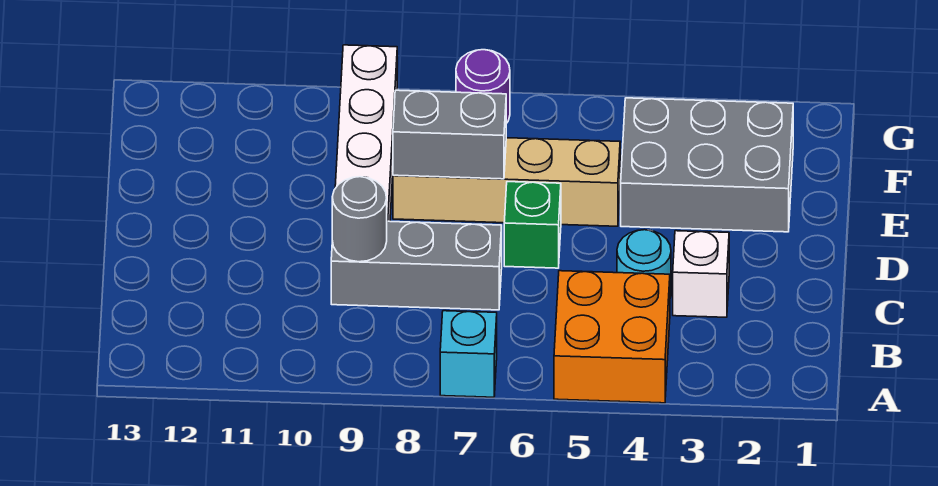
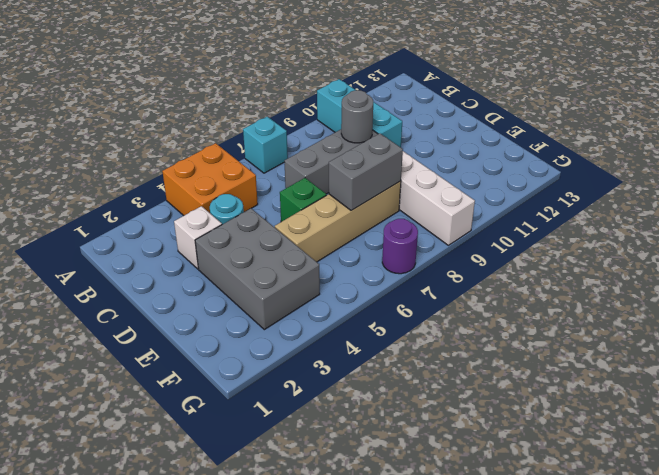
none -> cyan brick A10:C10 level 1
grey brick E2:F4 level 1 -> grey brick D3:F4 level 1

